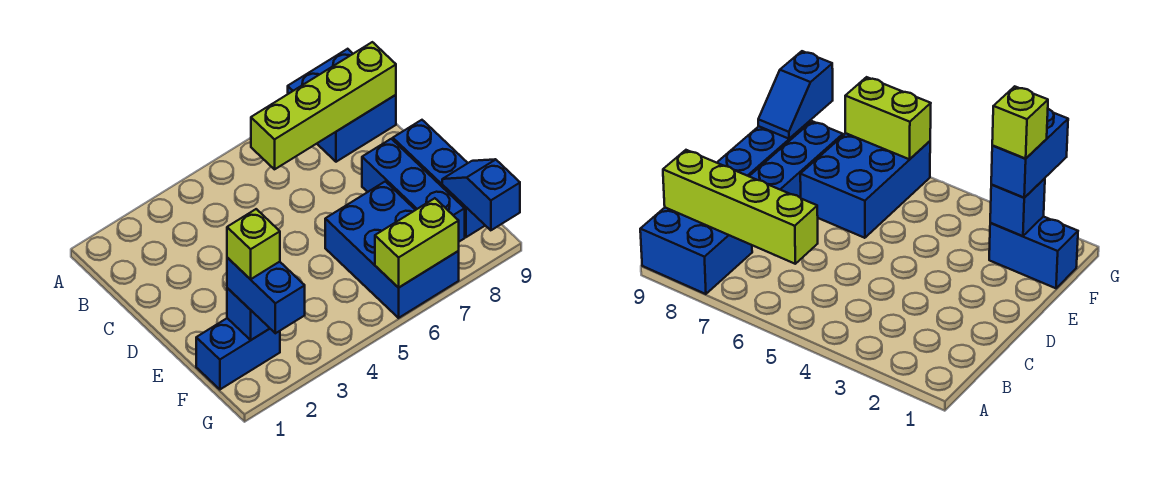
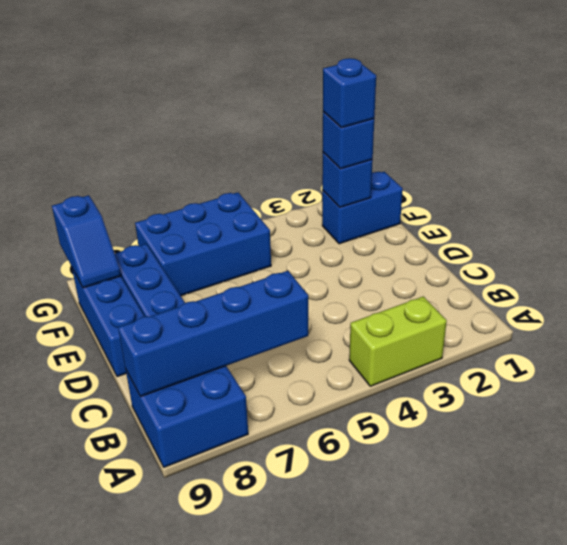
lime brick B6:B9 level 2 -> blue brick B6:B9 level 2
blue brick E6:G7 level 1 -> blue brick F5:G7 level 1
blue brick F2:G2 level 3 -> blue brick F2 level 3
lime brick F2 level 4 -> blue brick F2 level 4
lime brick G6:G7 level 2 -> lime brick A3:A4 level 1

